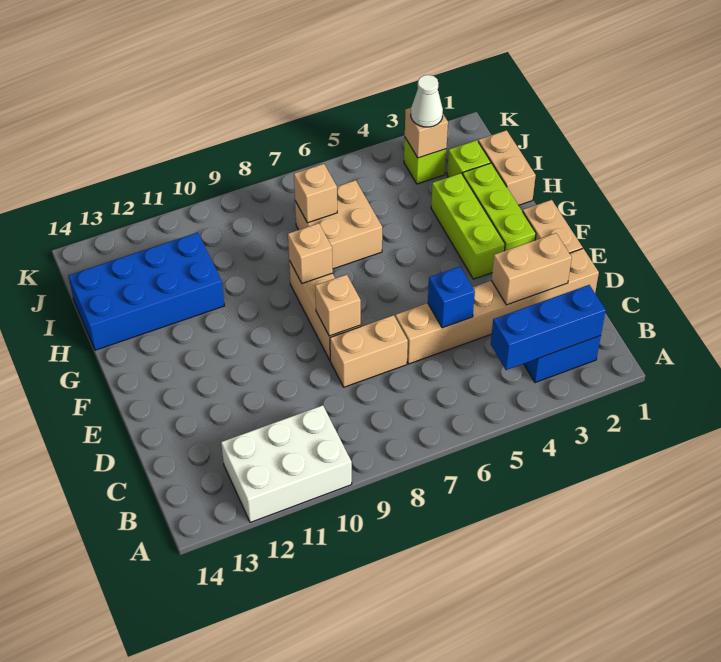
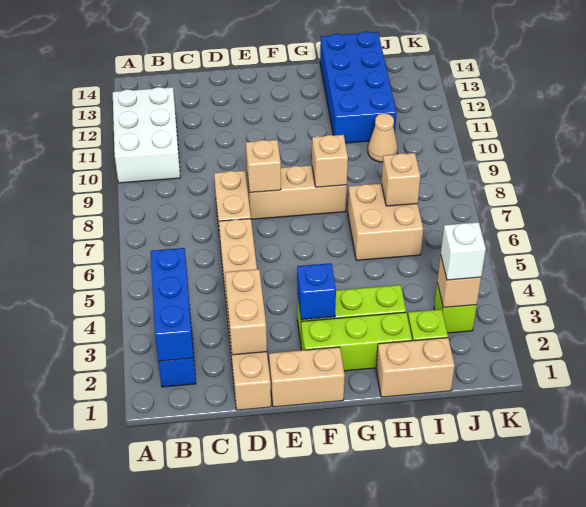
blue brick D5 level 2 -> blue brick F3 level 2
none -> tan cone I10 level 1
white cone J3 level 3 -> white brick J3 level 3

